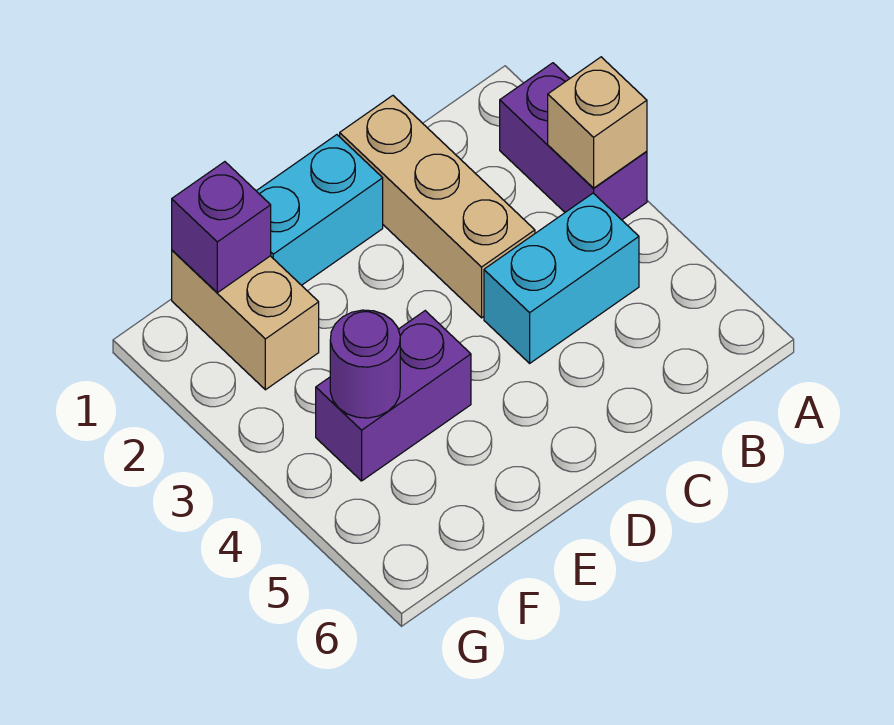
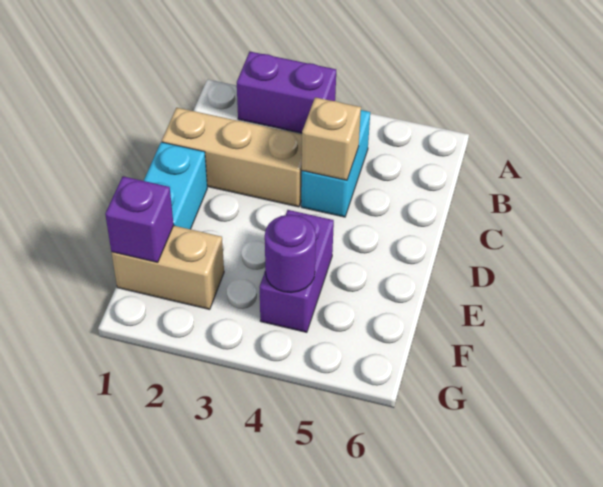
tan brick A3 level 2 -> tan brick C4 level 2

